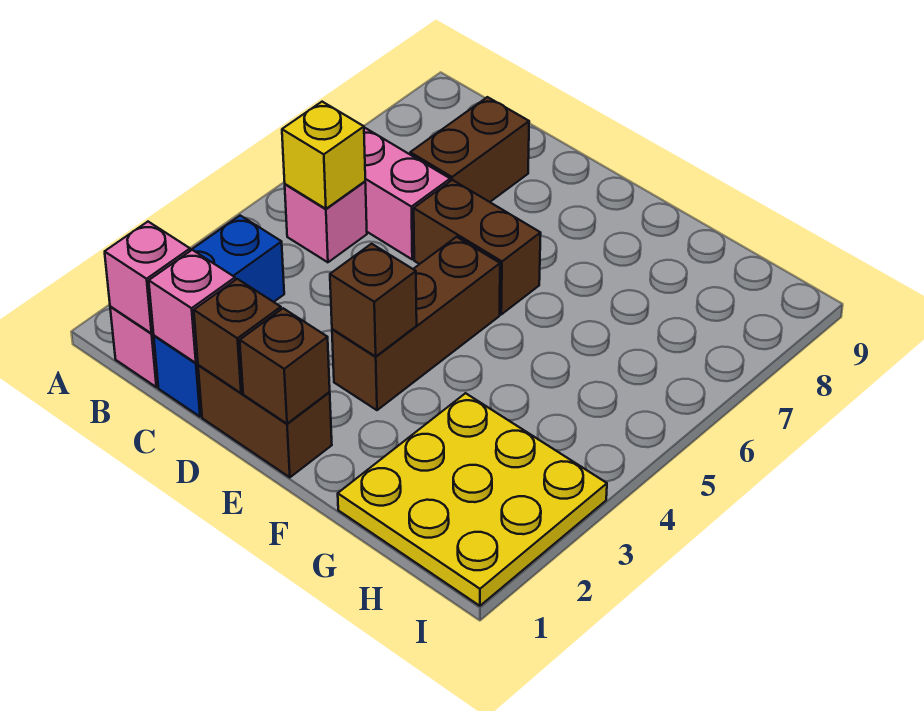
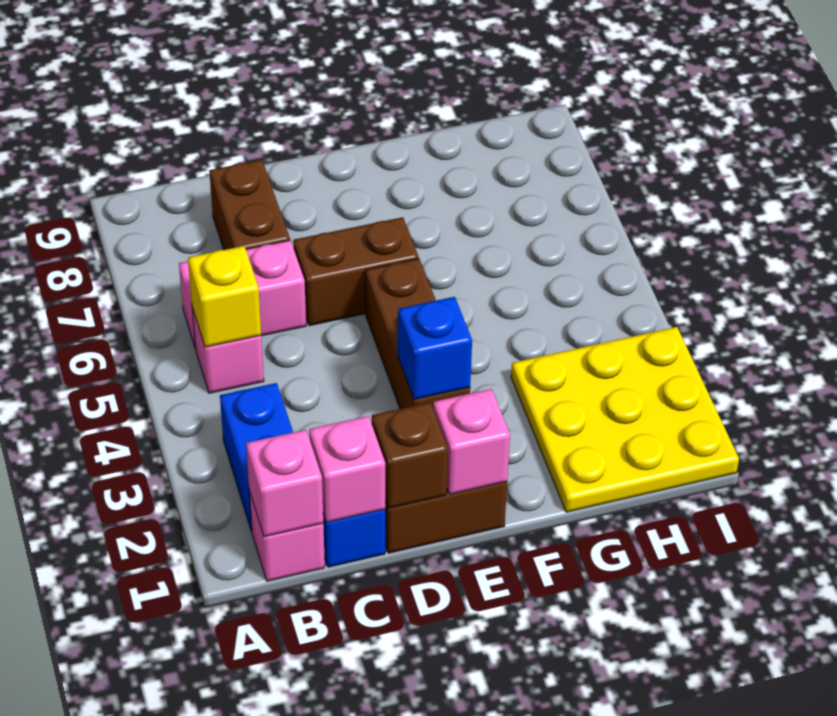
brown brick E1 level 2 -> pink brick E1 level 2
brown brick E3 level 2 -> blue brick E3 level 2

